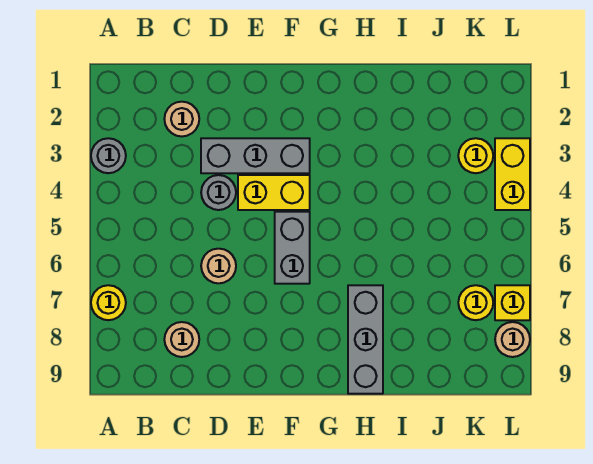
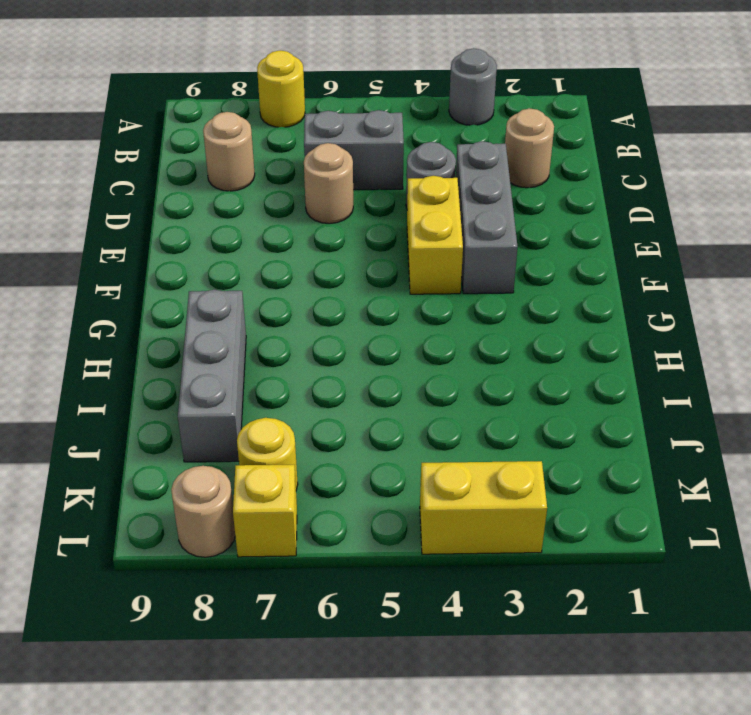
grey brick F5:F6 level 1 -> grey brick C5:C6 level 1
grey brick H7:H9 level 1 -> grey brick H8:J8 level 1
yellow round brick K3 level 1 -> none

